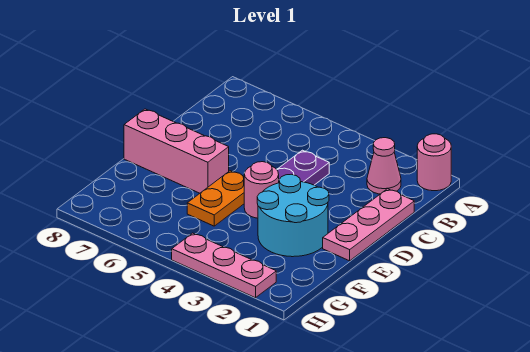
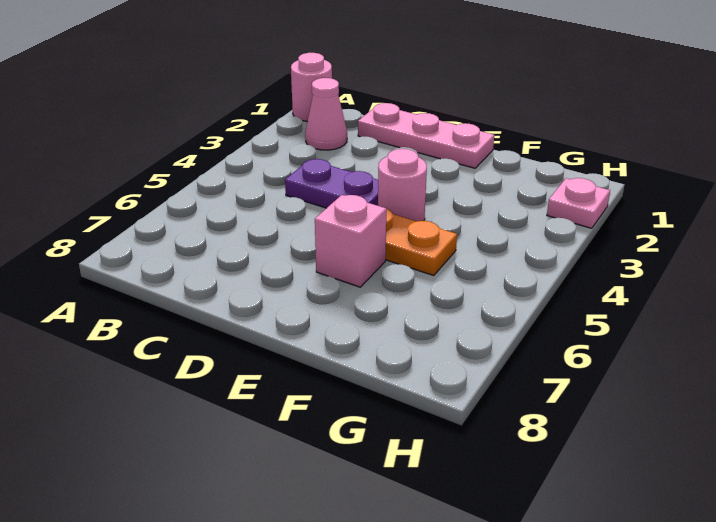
cyan round brick E2:F3 level 1 -> none
pink brick E6:E8 level 1 -> pink brick E6 level 1
pink plate H2:H4 level 1 -> pink plate H2 level 1

